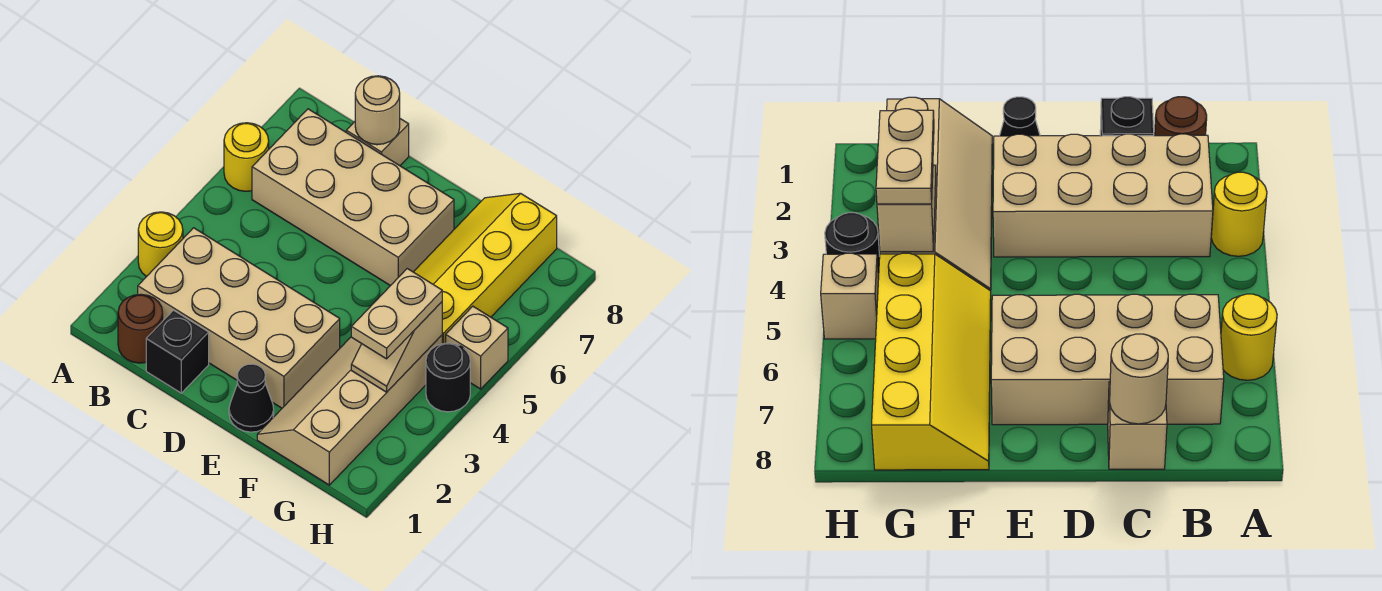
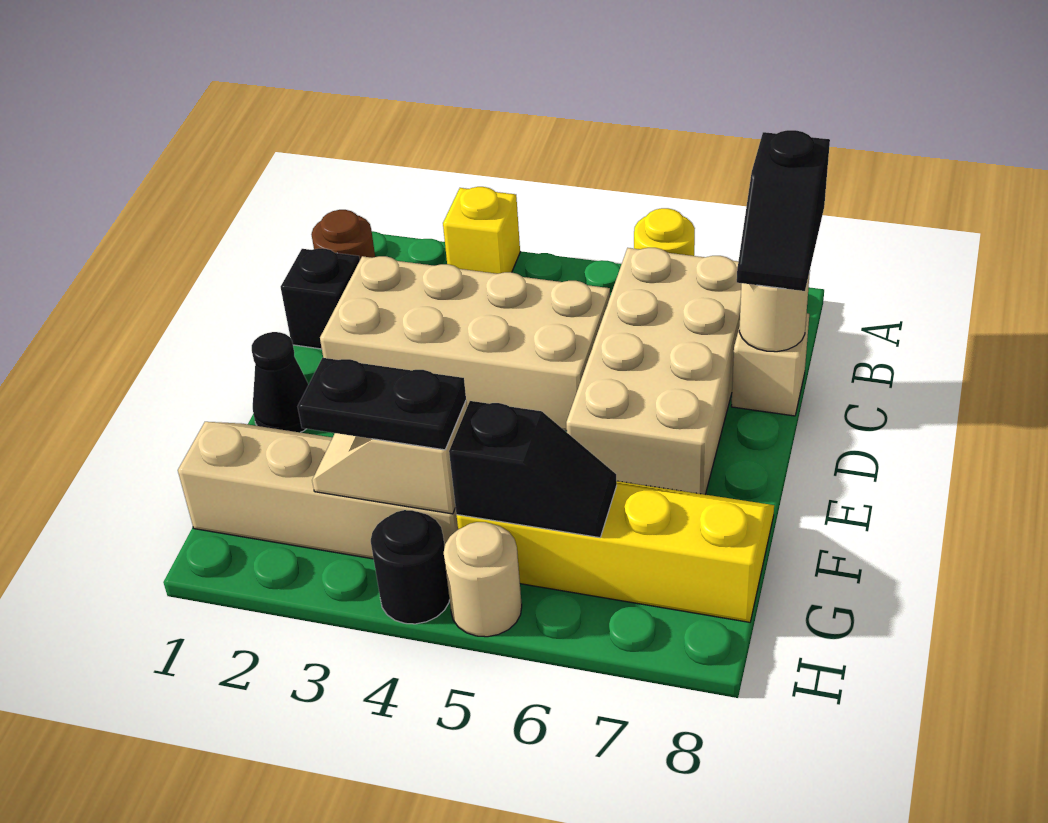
yellow round brick A3 level 1 -> yellow brick A3 level 1
tan brick B2:E3 level 1 -> tan brick C2:D5 level 1
none -> black slope B8:C8 level 3 top B
tan plate G3:G4 level 3 -> black plate G3:G4 level 3
none -> black slope G5:G6 level 2 top 5
tan brick H5 level 1 -> tan round brick H5 level 1

